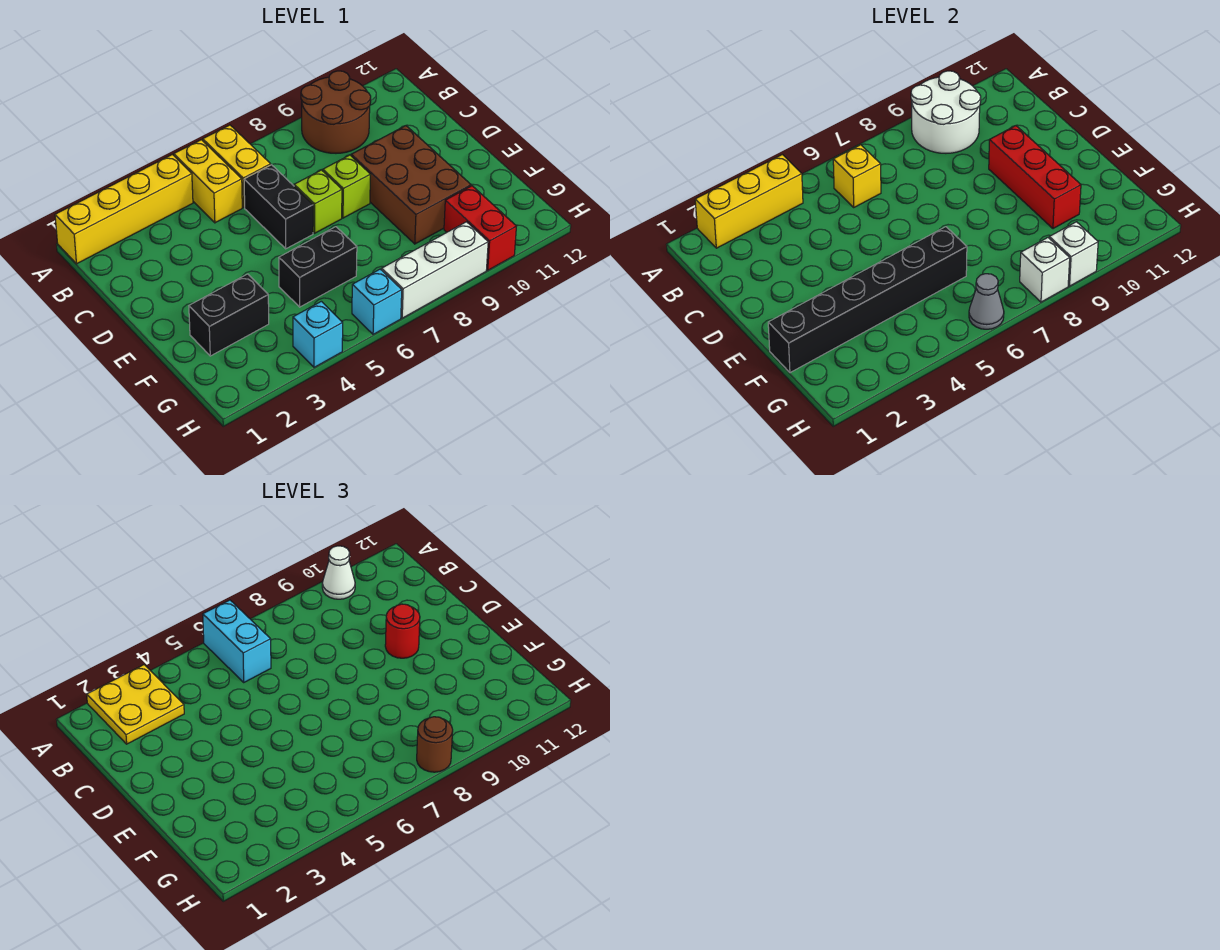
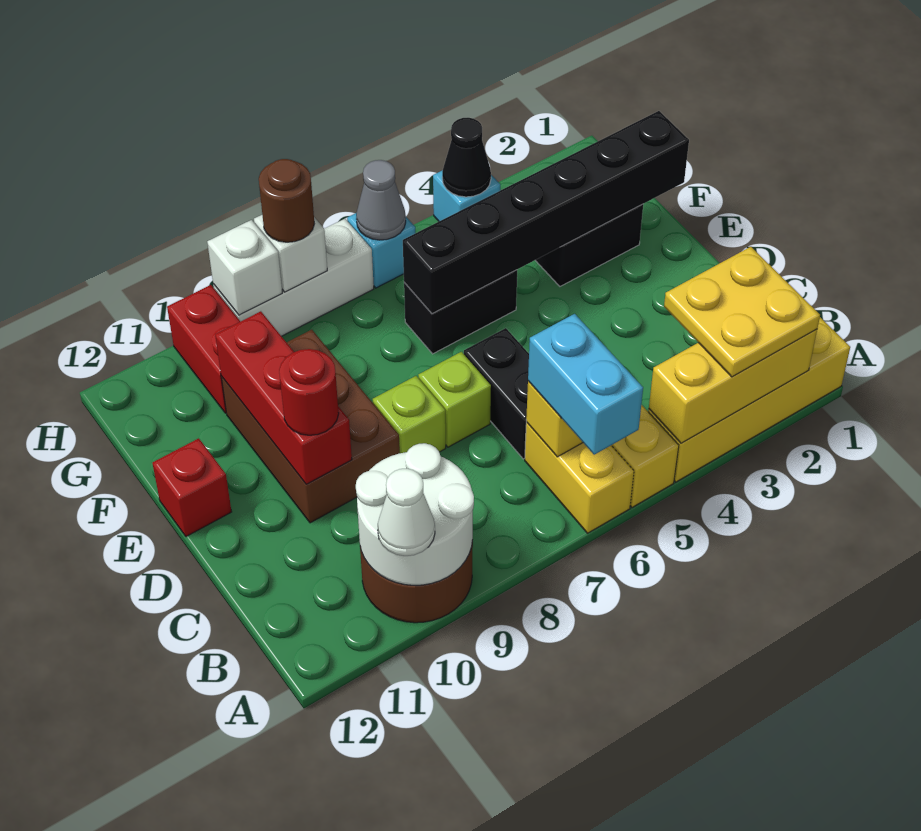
none -> red brick E12 level 1
none -> black cone H4 level 2

